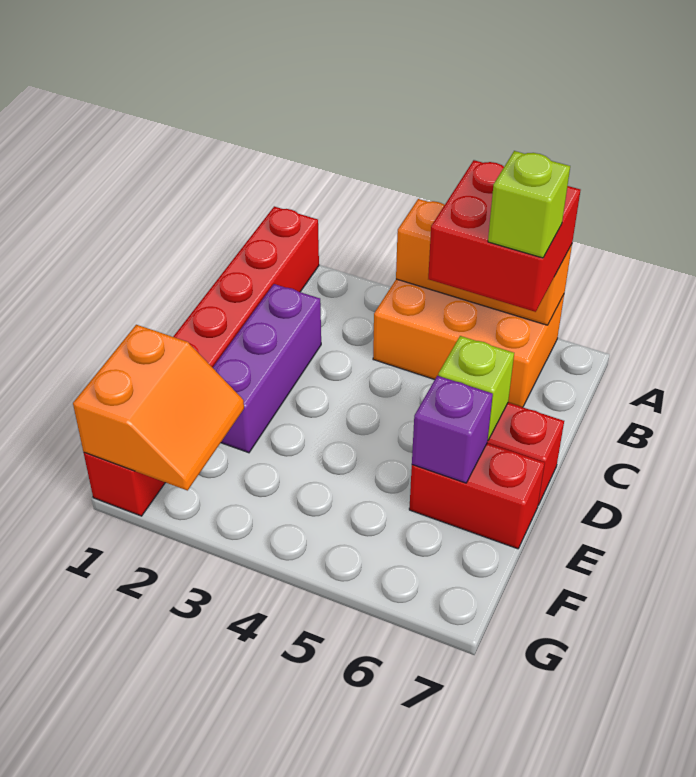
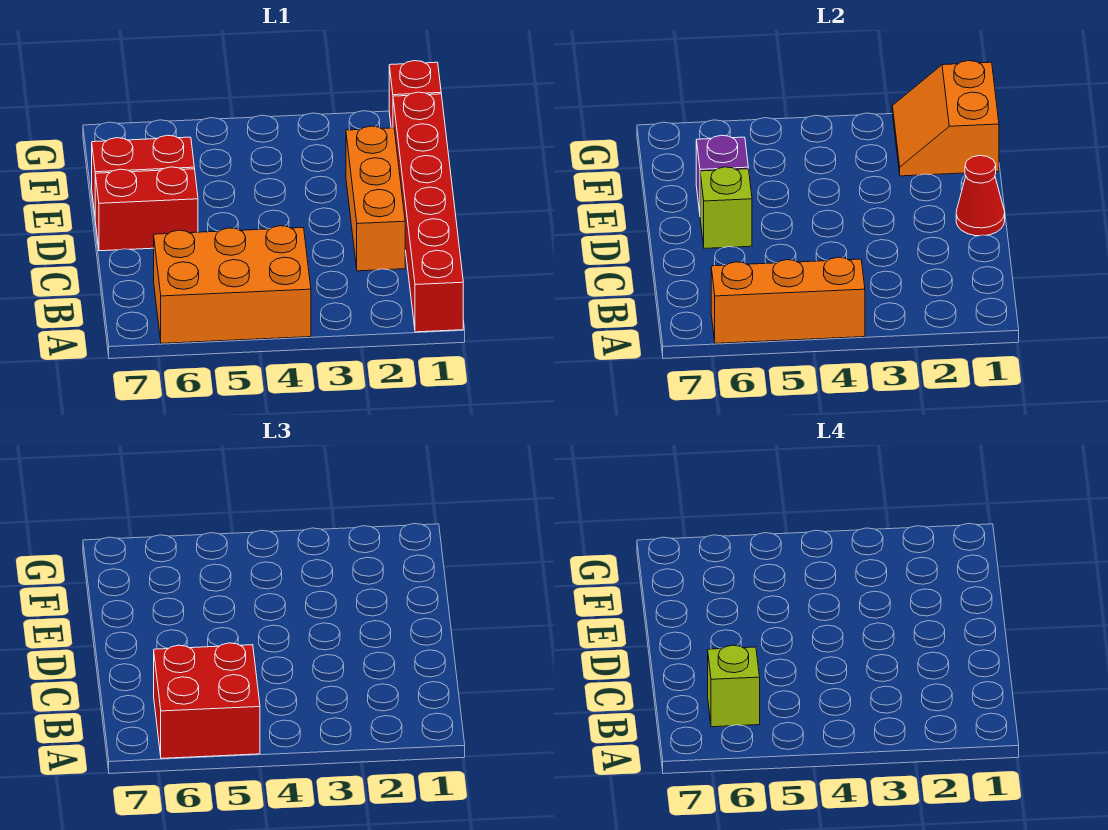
purple brick C2:E2 level 1 -> orange brick C2:E2 level 1
none -> red cone D1 level 2

